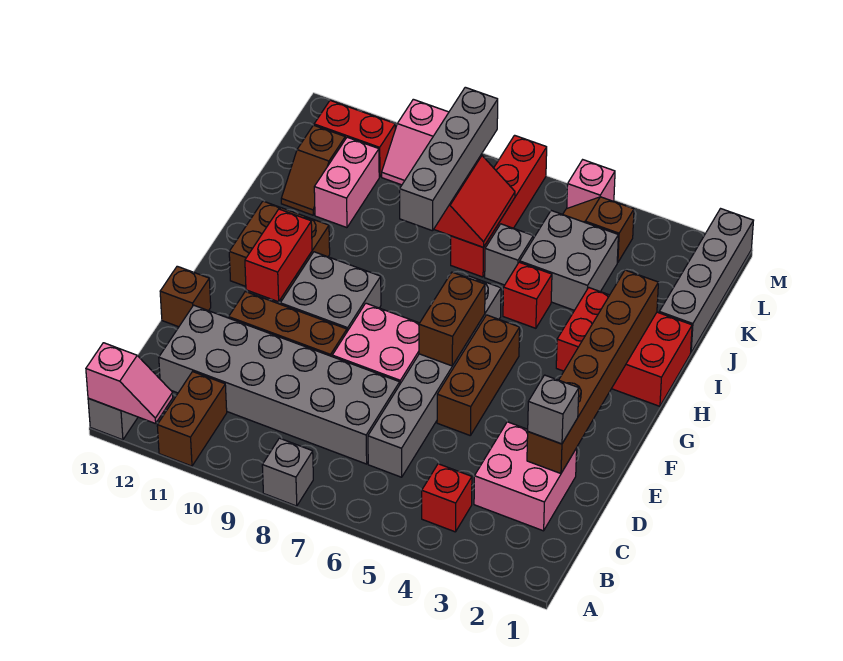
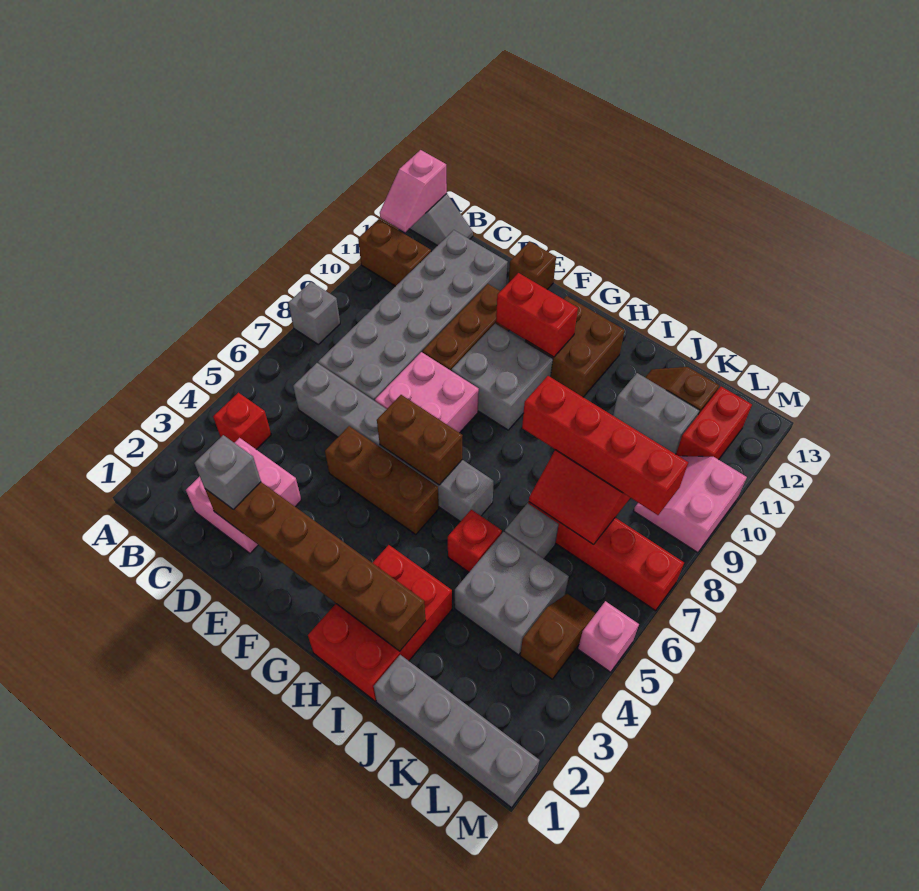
grey brick I8:L8 level 3 -> red brick I8:L8 level 3
pink brick J11:K11 level 1 -> grey brick J11:K11 level 1

